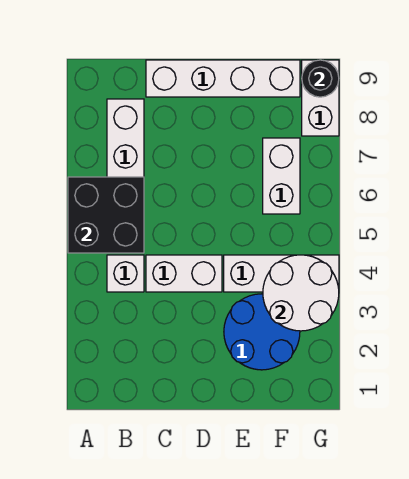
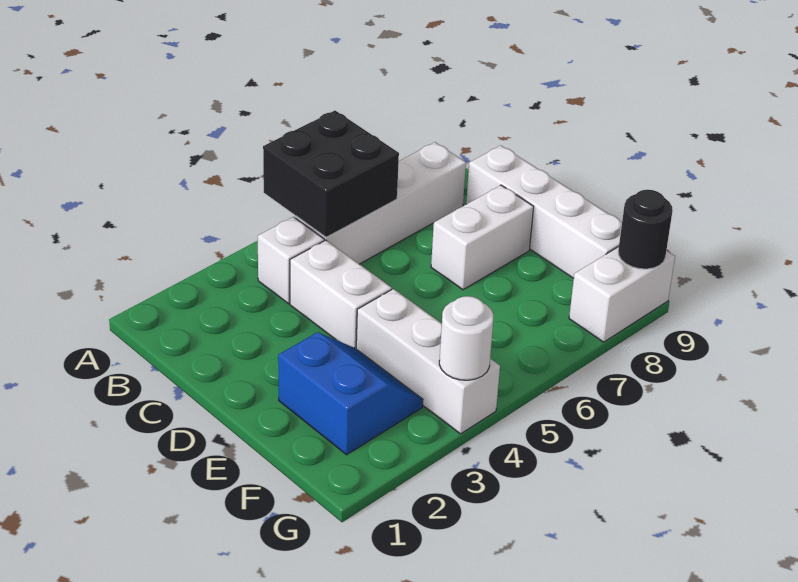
blue round brick E2:F3 level 1 -> blue slope E2:F3 level 1 top 2
white round brick F3:G4 level 2 -> white round brick G4 level 2
white brick F6:F7 level 1 -> white brick D7:D8 level 1

